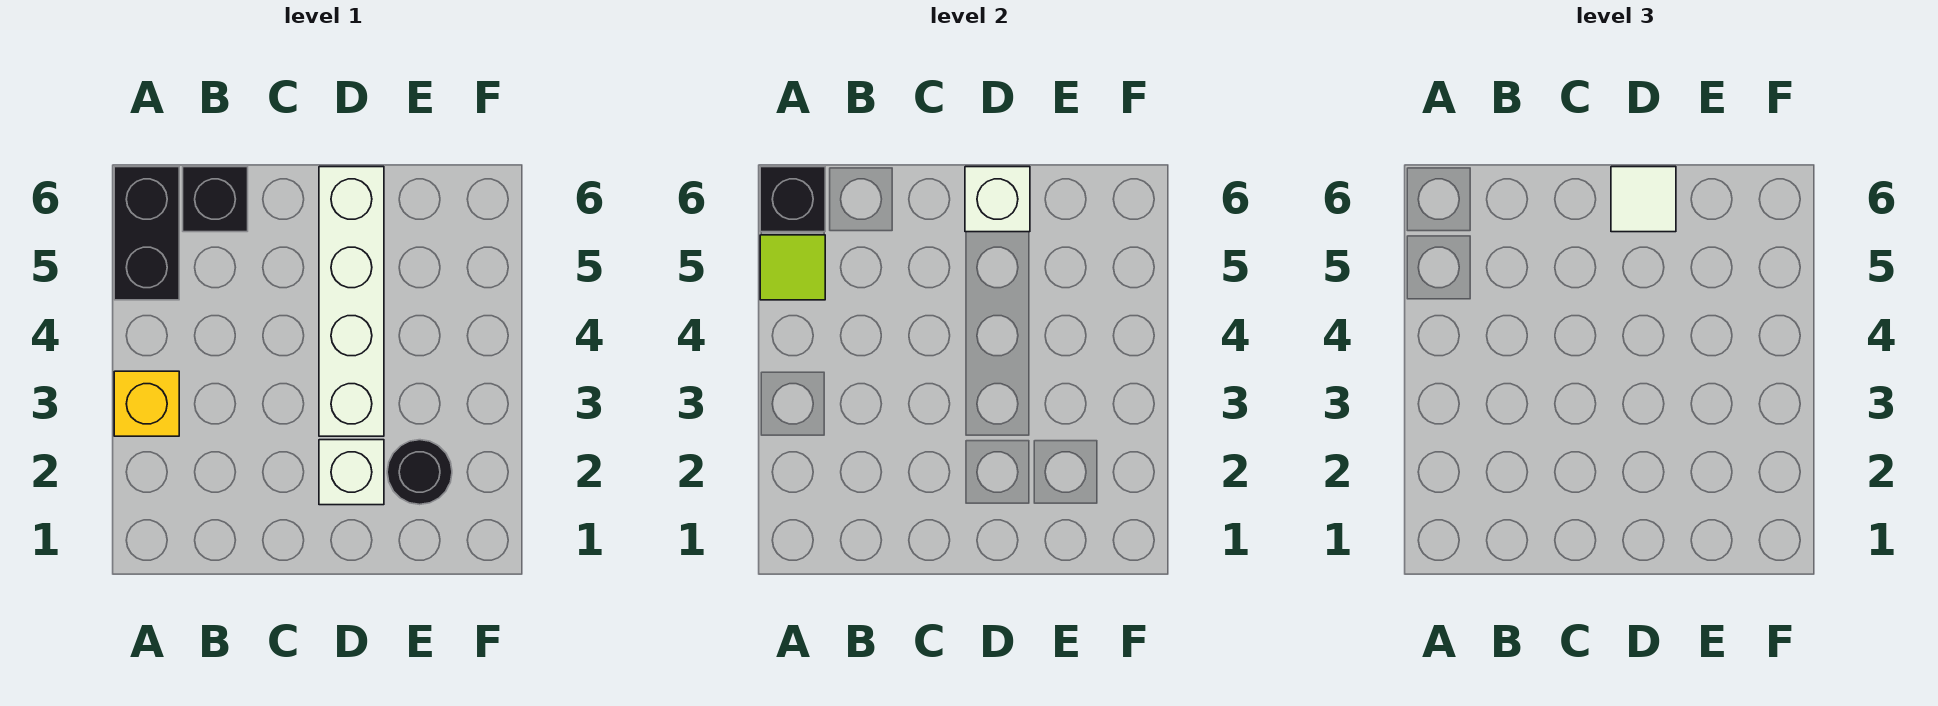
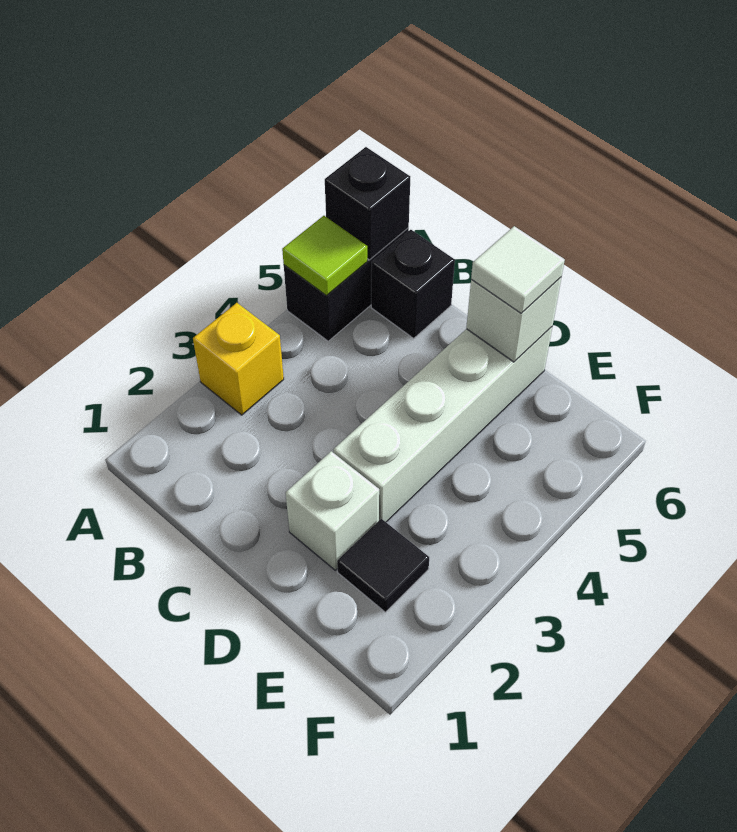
black round brick E2 level 1 -> black tile E2 level 1

